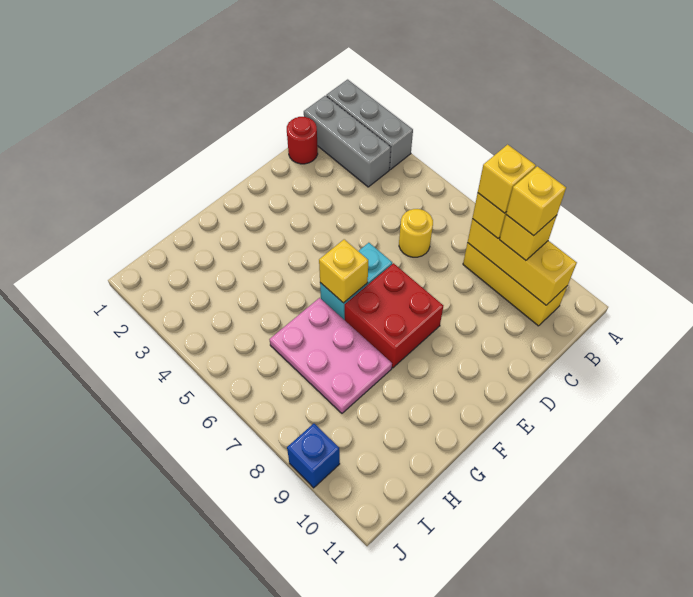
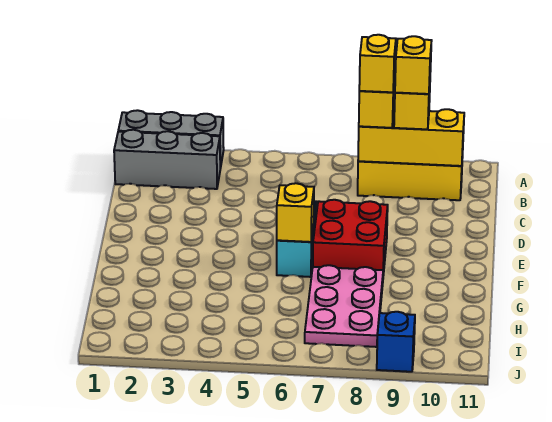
red round brick C1 level 1 -> none
yellow round brick C6 level 1 -> none
pink plate G6:H8 level 1 -> pink plate G7:I8 level 1

